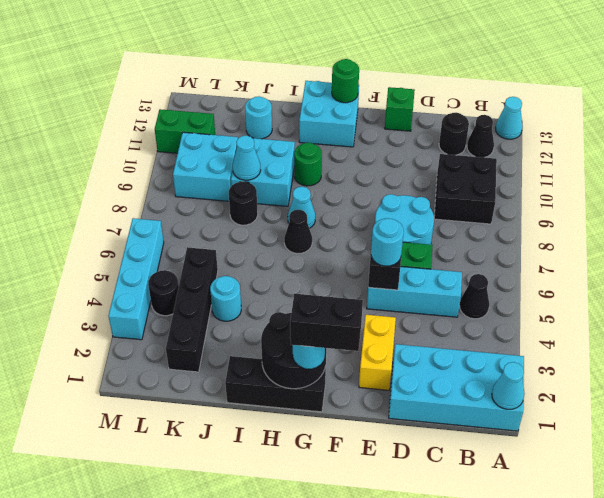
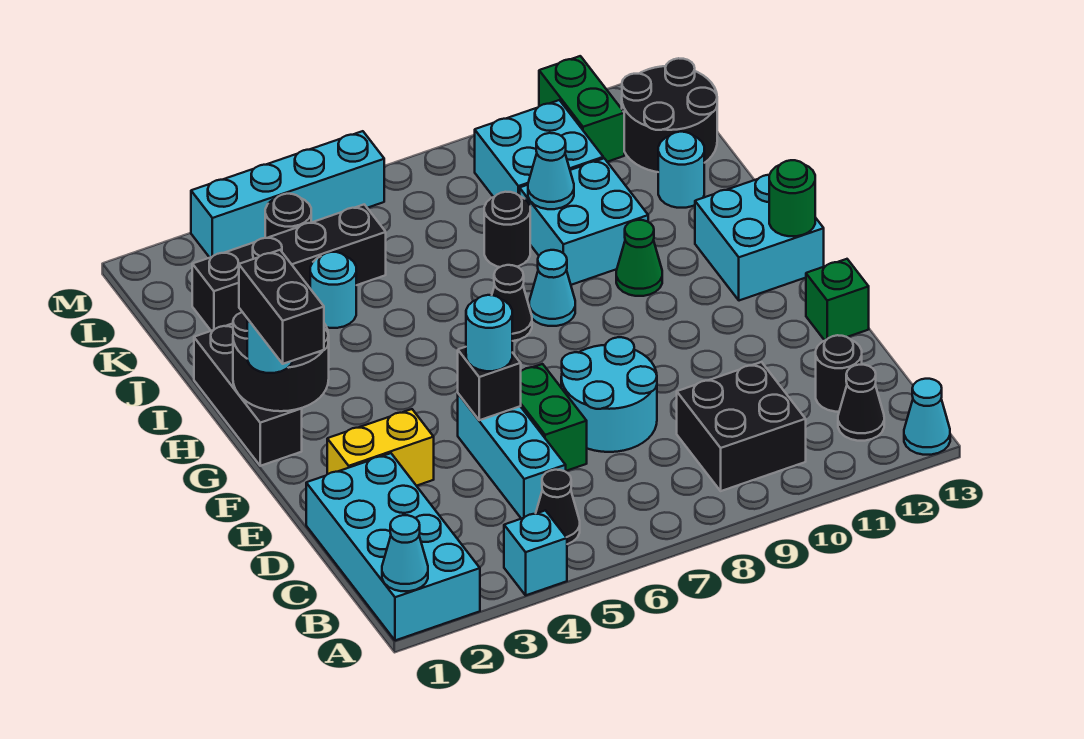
none -> cyan brick A4 level 1
green round brick H10 level 1 -> green cone H10 level 1
none -> black round brick K12:L13 level 1

